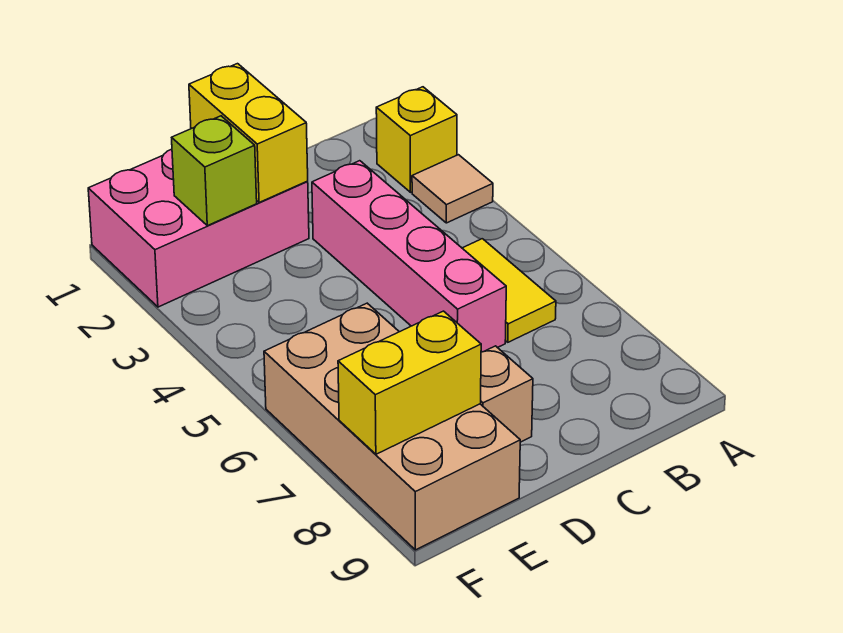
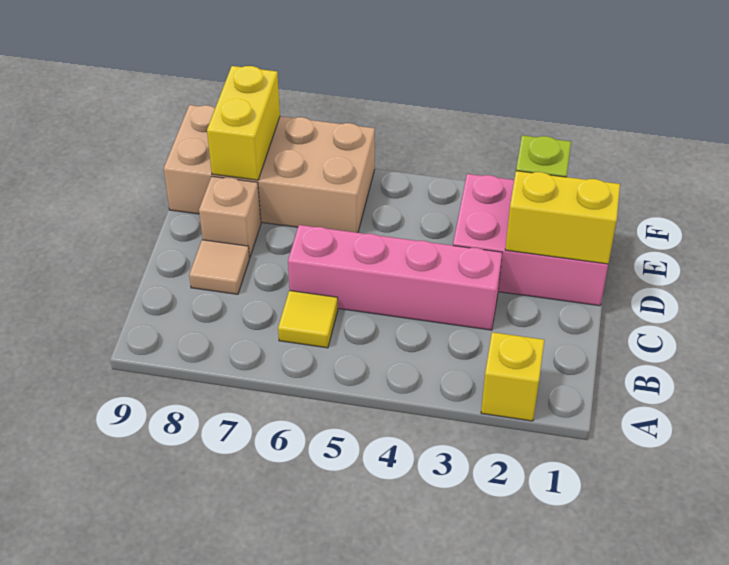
tan tile A3 level 1 -> tan tile C8 level 1
yellow tile B5:B6 level 1 -> yellow tile B6 level 1
pink brick D1:F2 level 1 -> pink brick D1:E3 level 1

